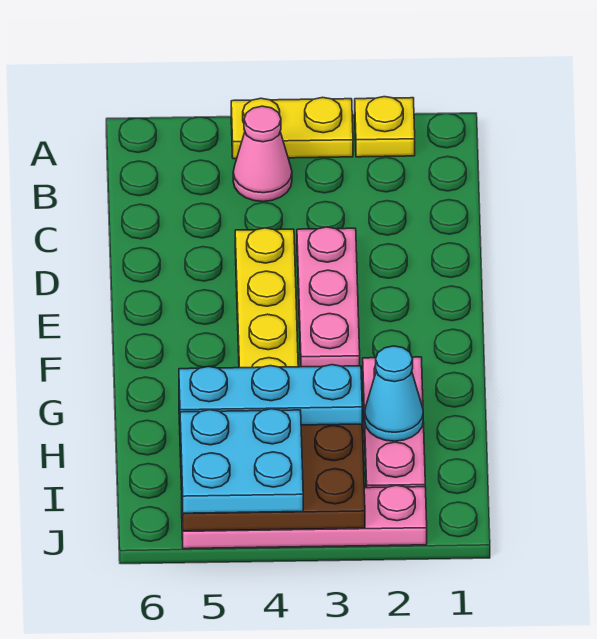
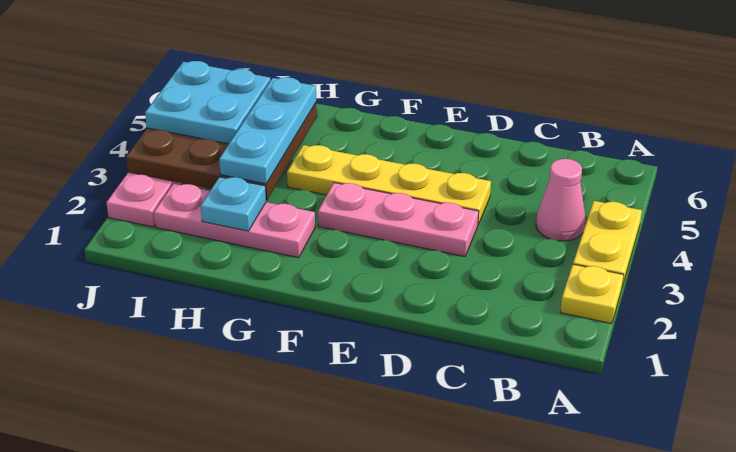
cyan cone H2 level 2 -> cyan plate H2 level 2

